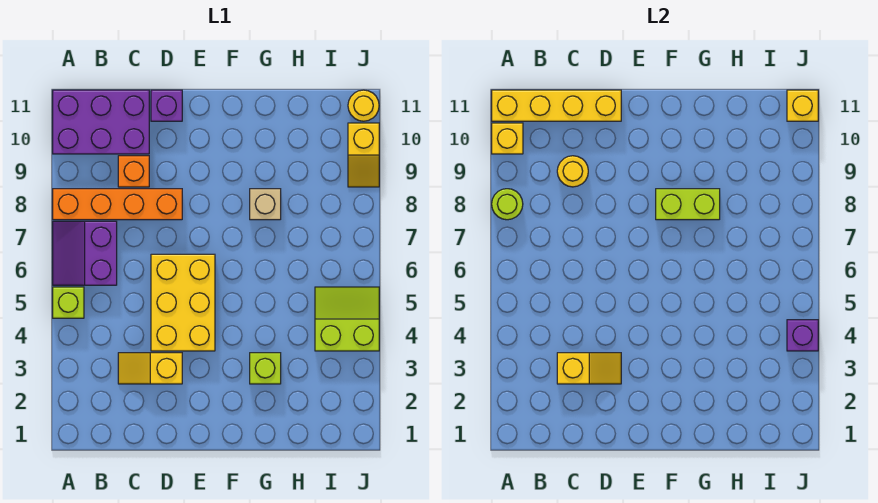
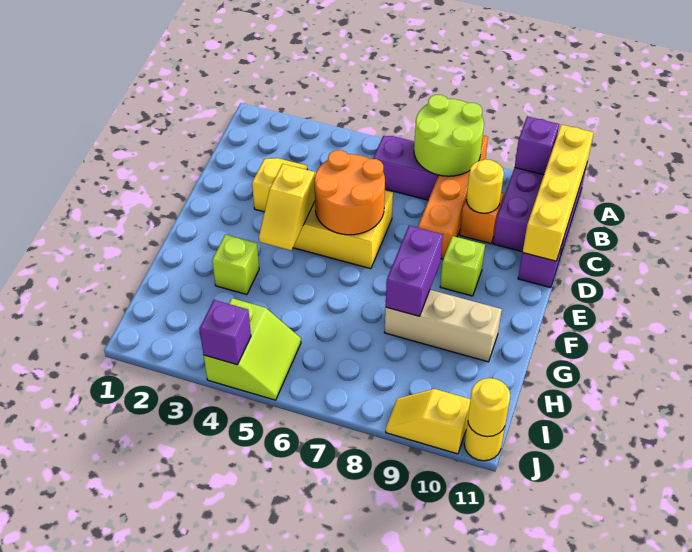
lime brick A5 level 1 -> lime brick E9 level 1
lime round brick A8 level 2 -> lime round brick A7:B8 level 2
yellow brick A10 level 2 -> purple brick A10 level 2
yellow slope C3:D3 level 2 top C -> yellow slope E4:F4 level 2 top E
none -> orange round brick D5:E6 level 2
lime brick F8:G8 level 2 -> purple brick F8:G8 level 2
tan brick G8 level 1 -> tan brick G8:G10 level 1
yellow brick J11 level 2 -> yellow round brick J11 level 2

